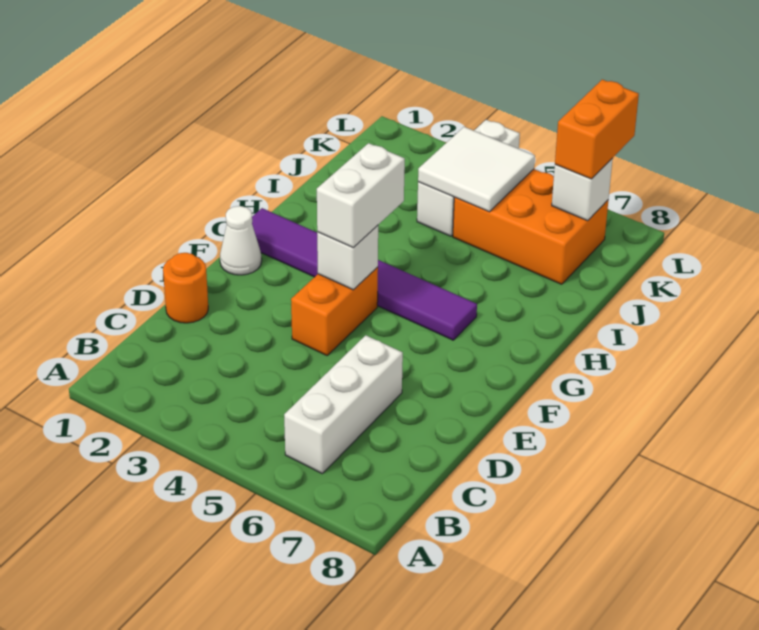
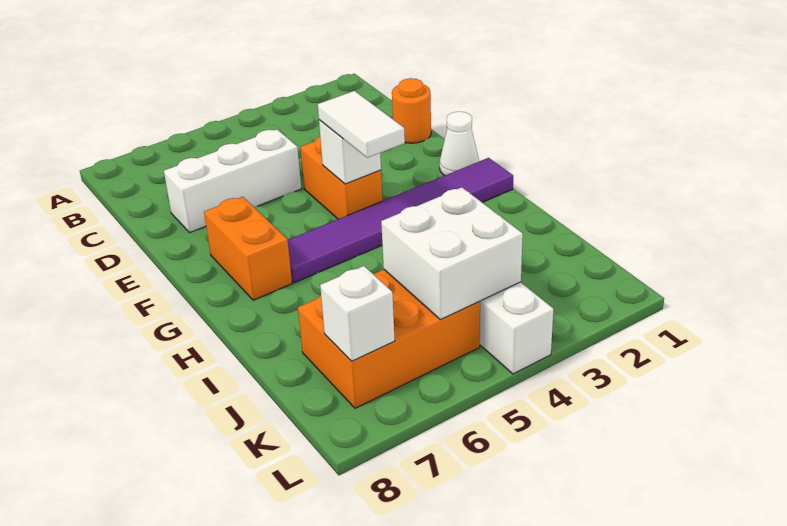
white brick B6:D6 level 1 -> white brick D5:D7 level 1
white brick F4:G4 level 3 -> white tile F4:G4 level 3
white tile J4:K5 level 2 -> white brick J4:K5 level 2
orange brick K7:L7 level 3 -> orange brick F7:G7 level 1

